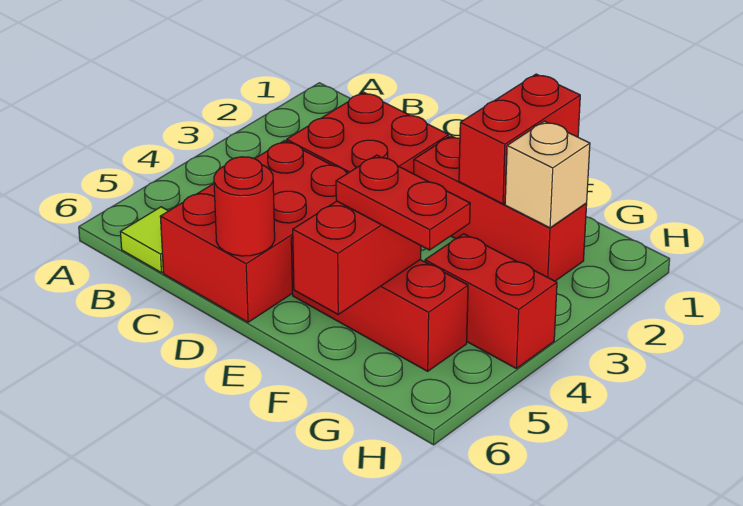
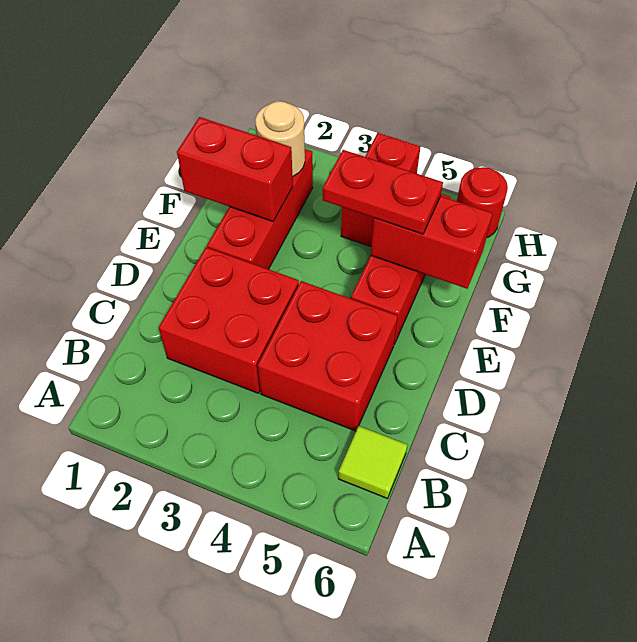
red brick C4:D6 level 1 -> red brick C4:D5 level 1
red round brick D6 level 2 -> red round brick H6 level 1
red plate F5:G5 level 3 -> red plate F4:F5 level 3
tan brick G2 level 2 -> tan round brick G2 level 2

